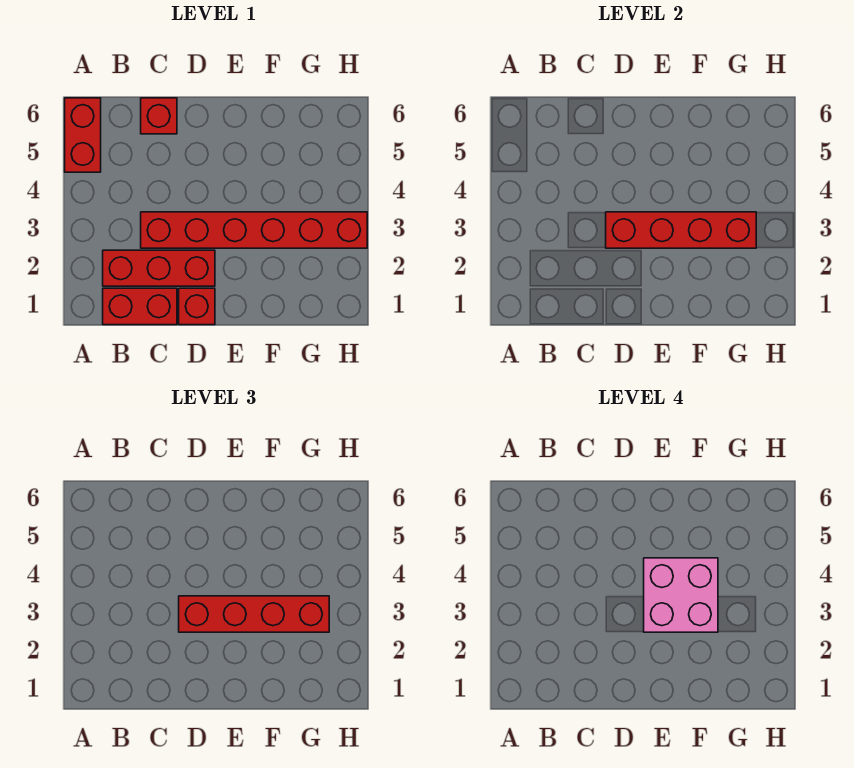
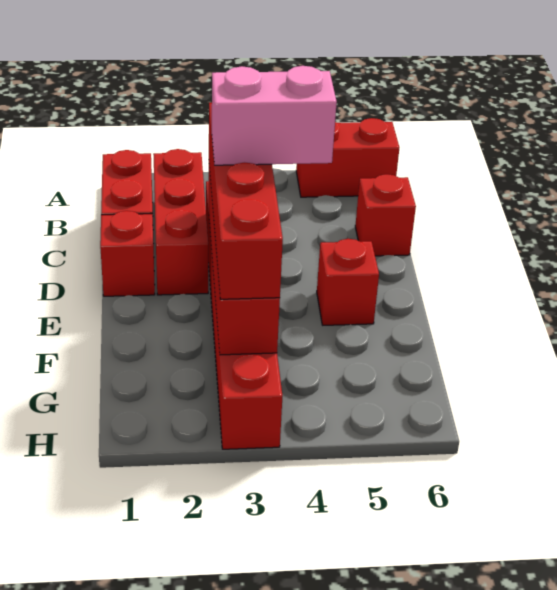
pink brick E3:F4 level 4 -> pink brick E3:E4 level 4
none -> red brick E5 level 1

